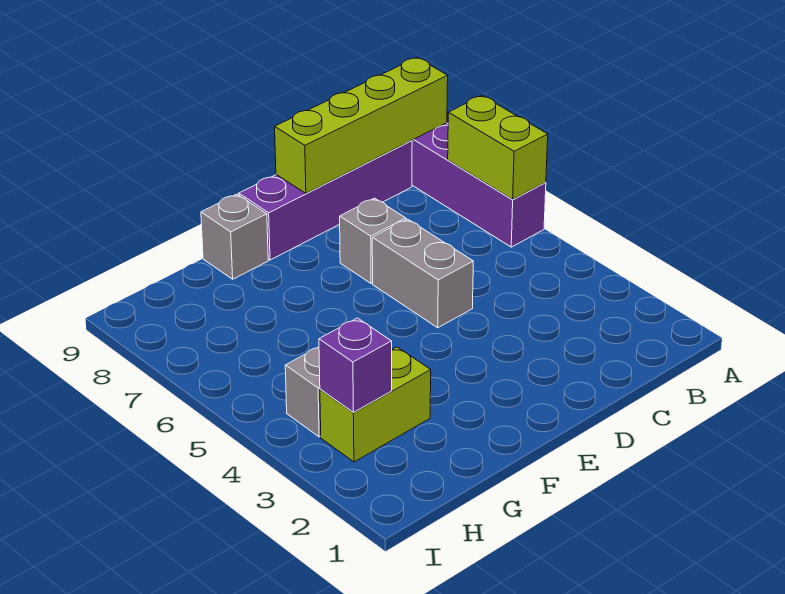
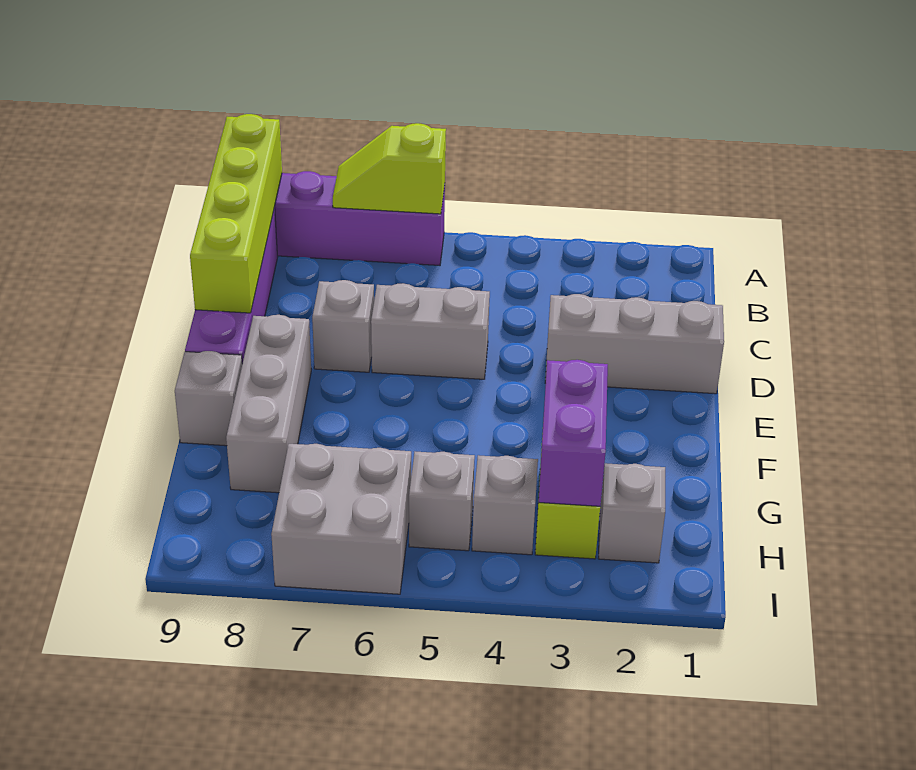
lime brick A6:A7 level 2 -> lime slope A6:A7 level 2 top 6
none -> grey brick D1:D3 level 1
none -> grey brick E8:G8 level 1
none -> grey brick H2 level 1
purple brick H3 level 2 -> purple brick G3:H3 level 2
none -> grey brick H5 level 1
none -> grey brick H6:I7 level 1

